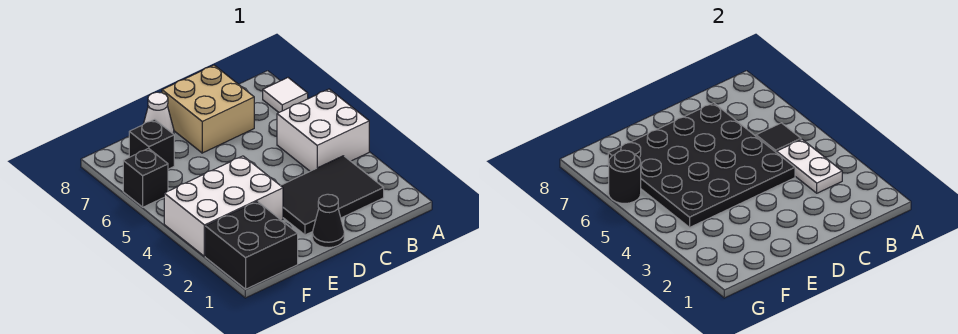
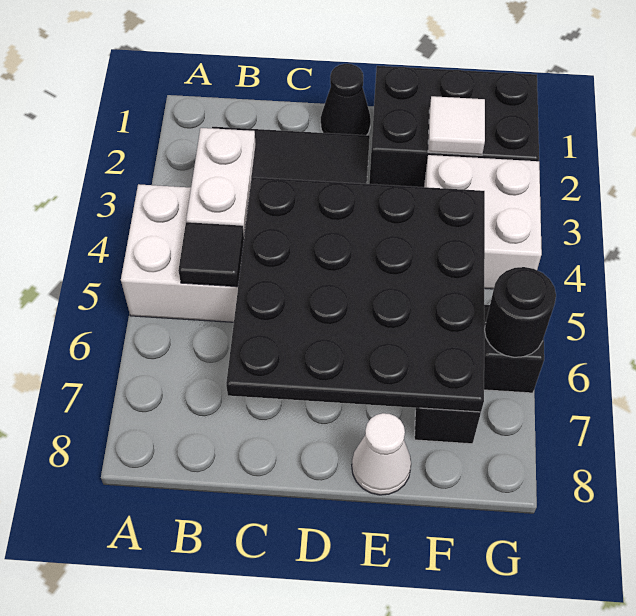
white tile A7 level 1 -> white tile F2 level 2
tan brick C7:D8 level 1 -> none
white brick E3:G4 level 1 -> white brick F3:G4 level 1
black brick F1:G2 level 1 -> black brick E1:G2 level 1

